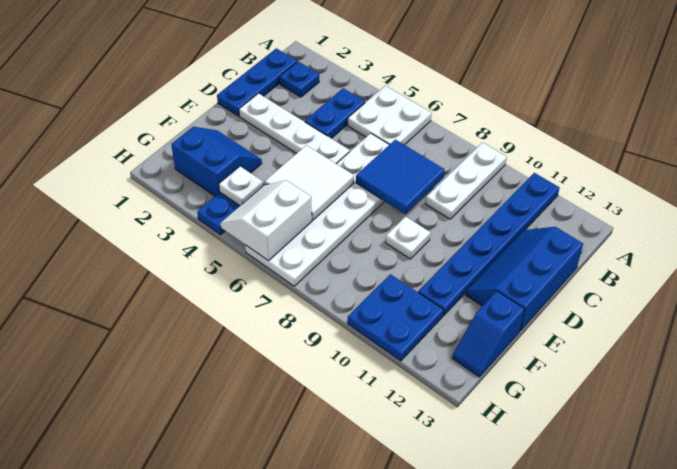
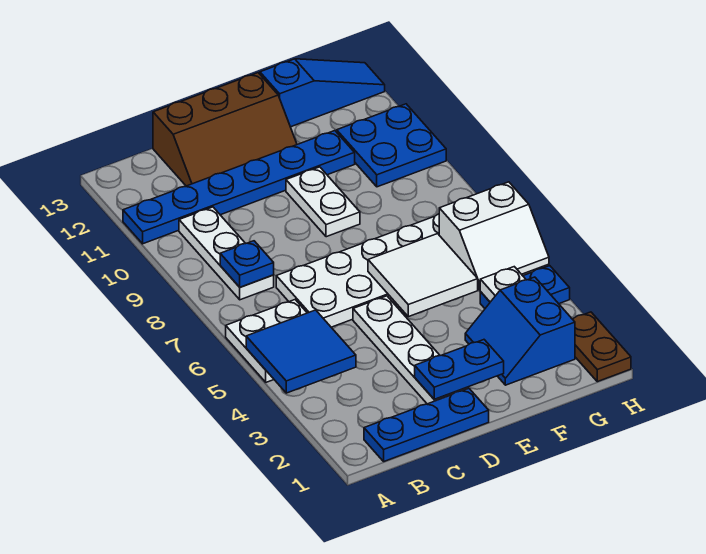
white plate A9:C9 level 1 -> white plate B8:B10 level 1
blue plate B2 level 1 -> blue plate B8 level 2
blue plate B4:C4 level 1 -> blue plate D2:E2 level 2
blue tile C7:D8 level 2 -> blue tile A4:B5 level 2
blue slope C12:E13 level 1 top 13 -> brown slope C12:E13 level 1 top 13
white plate E9 level 1 -> white plate E9:E10 level 1
blue slope F13:G13 level 1 top F -> blue slope F13:H13 level 1 top F
none -> brown plate H1:H2 level 1

